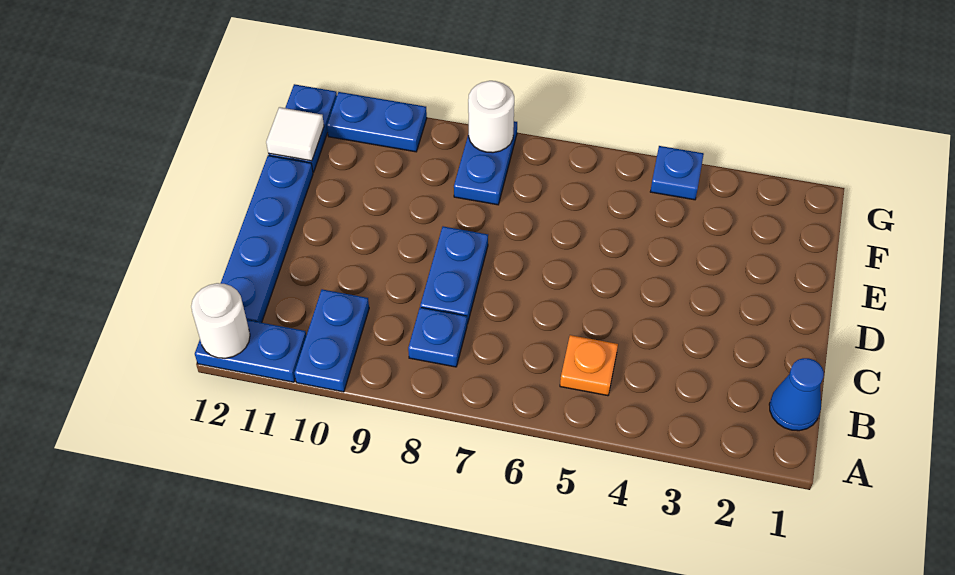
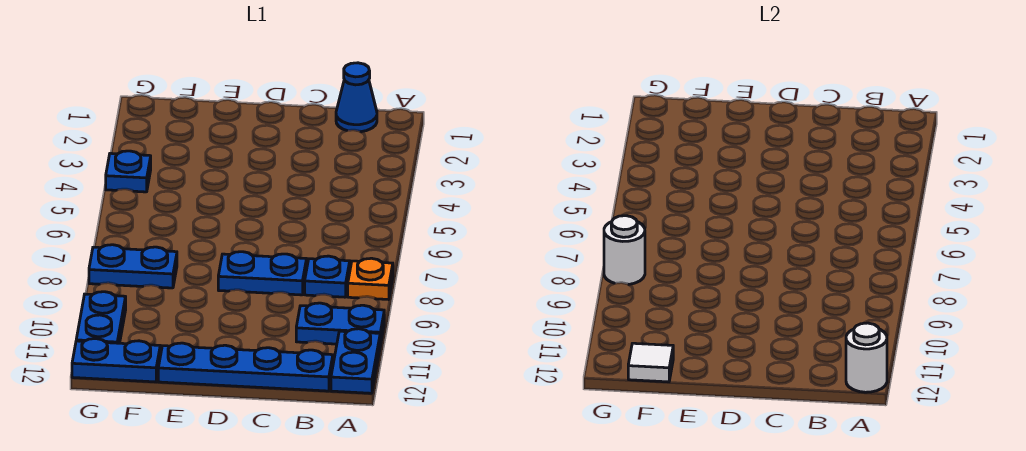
orange plate B5 level 1 -> orange plate A8 level 1

